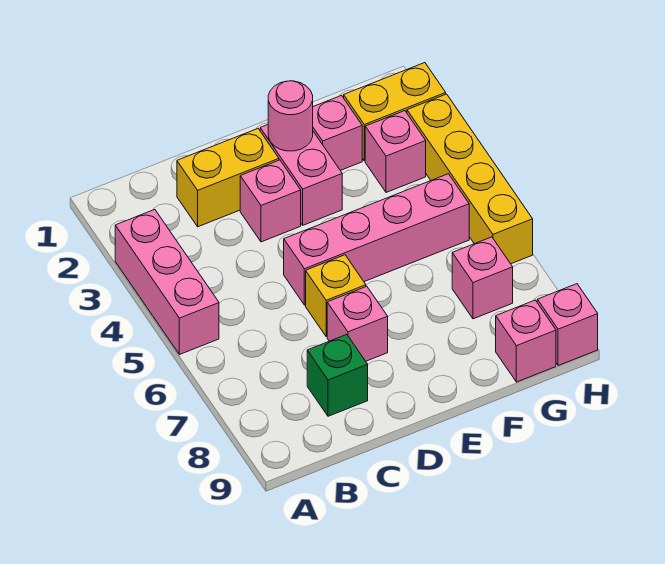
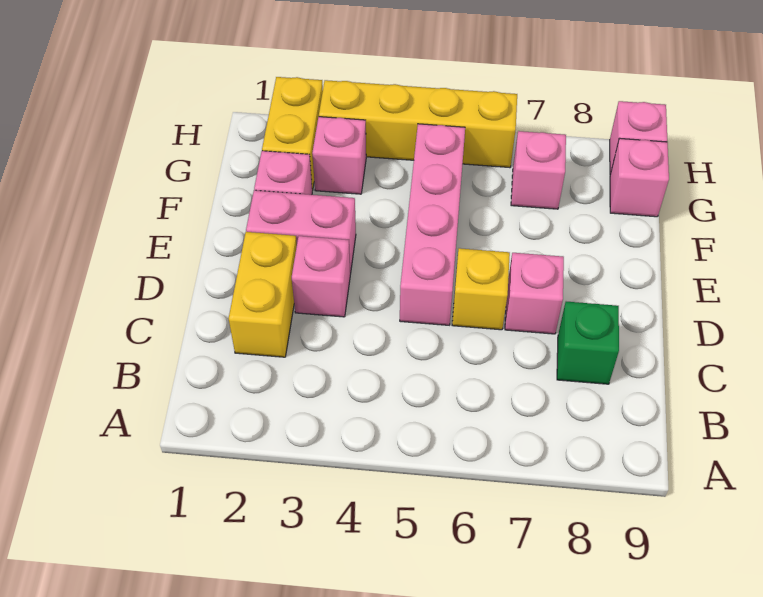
pink brick A3:A5 level 1 -> none
pink round brick E2 level 2 -> none

